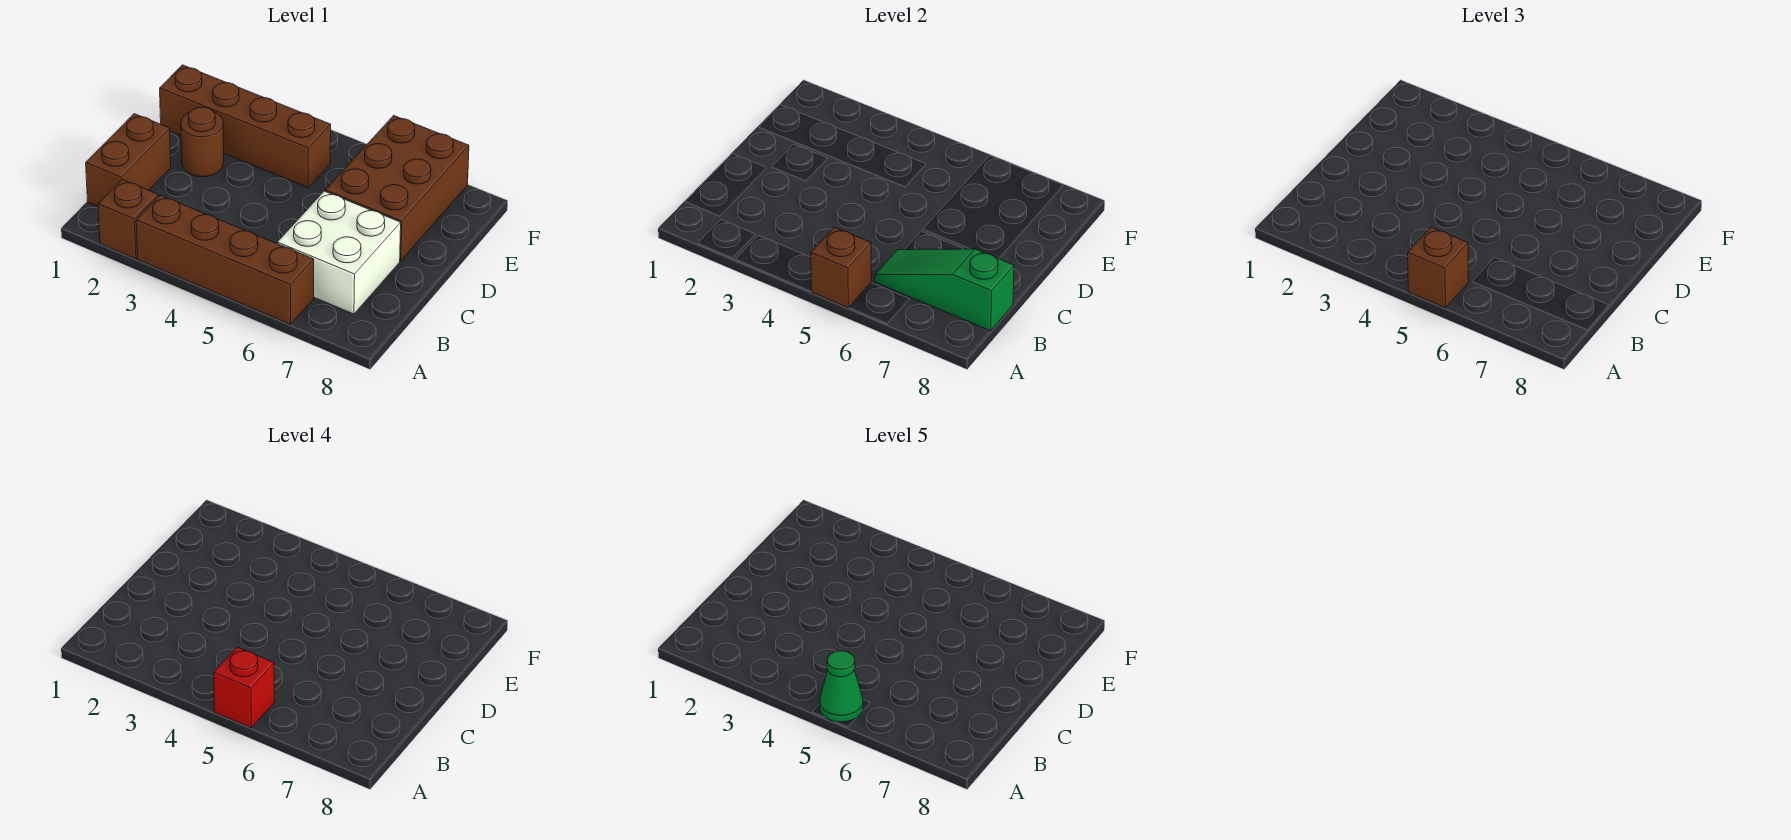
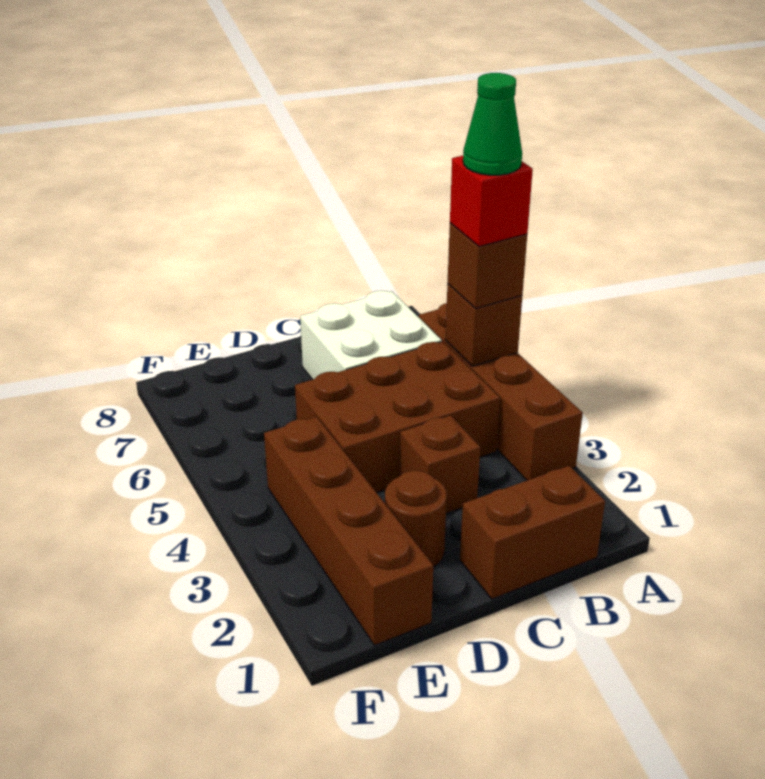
brown brick A2 level 1 -> brown brick C3 level 1
green slope B6:B8 level 2 top 8 -> none
brown brick D6:F7 level 1 -> brown brick B4:D5 level 1

